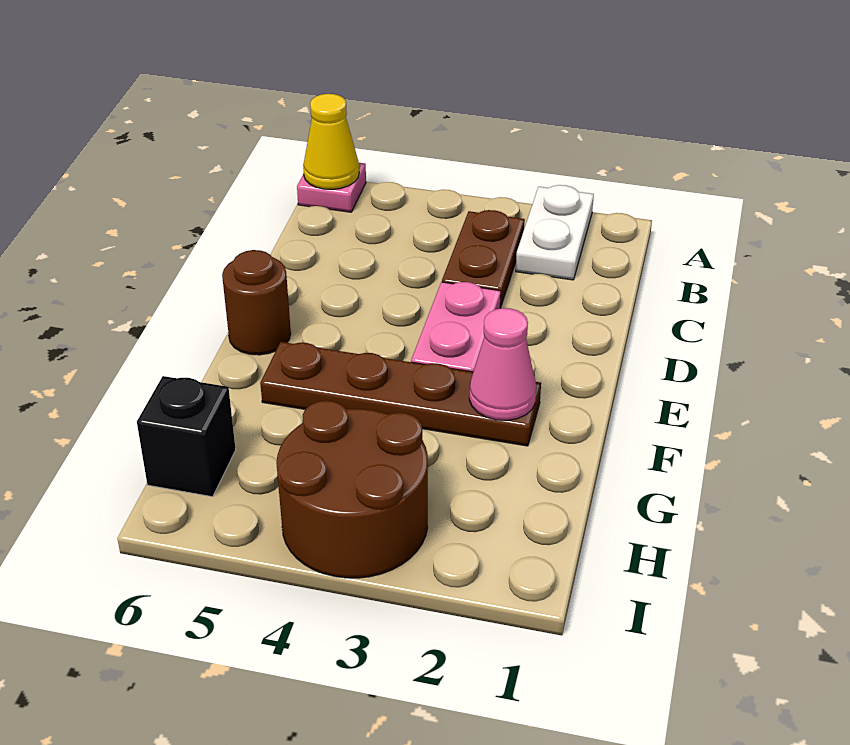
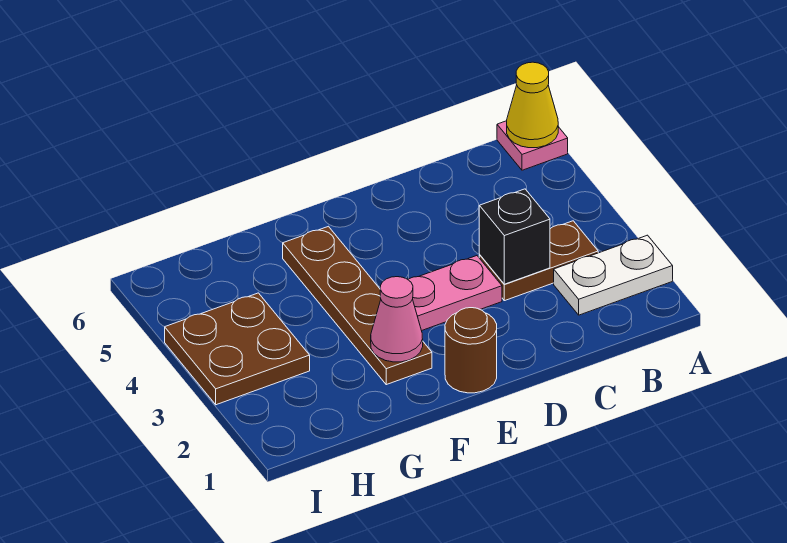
brown round brick E6 level 1 -> brown round brick E1 level 1
brown round brick H3:I4 level 1 -> brown plate H3:I4 level 1
black brick H6 level 1 -> black brick C3 level 2

